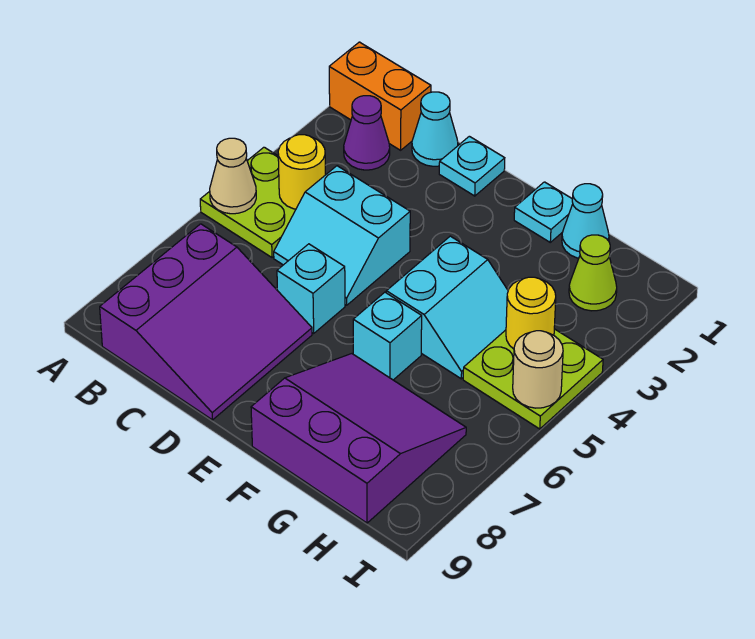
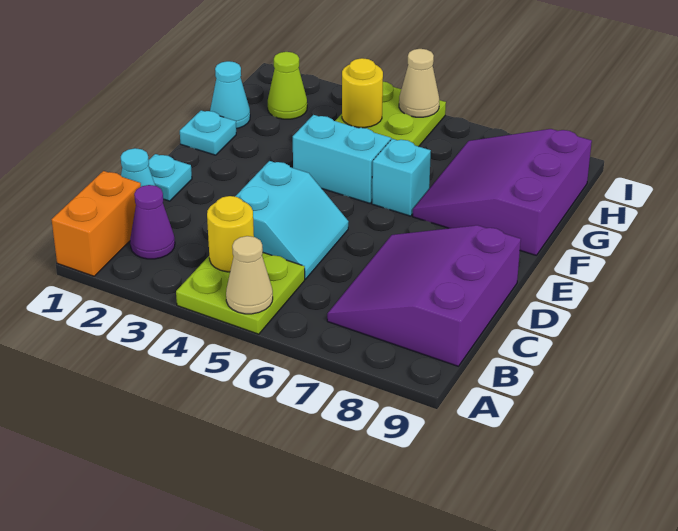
purple slope B7:D9 level 1 top B -> purple slope B7:D9 level 1 top 9
cyan brick D6 level 1 -> none
tan round brick I5 level 2 -> tan cone I5 level 2

